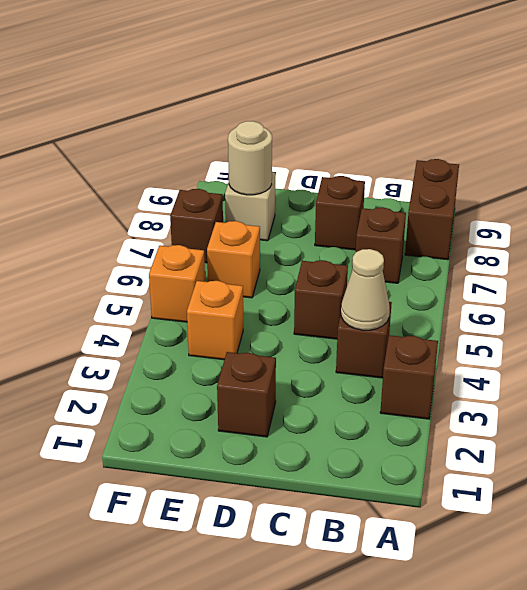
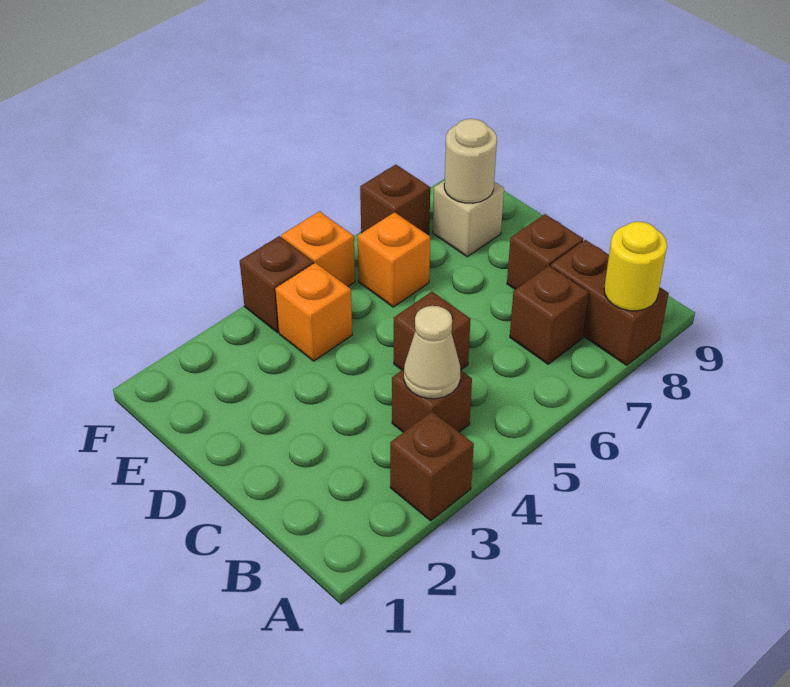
brown brick A8:A9 level 1 -> brown brick A8:B8 level 1
none -> yellow round brick A8 level 2
brown brick D2 level 1 -> brown brick F4 level 1

